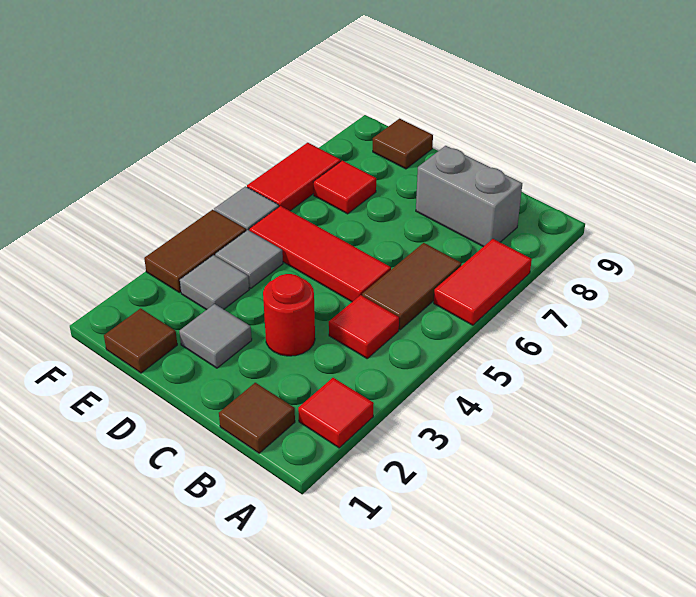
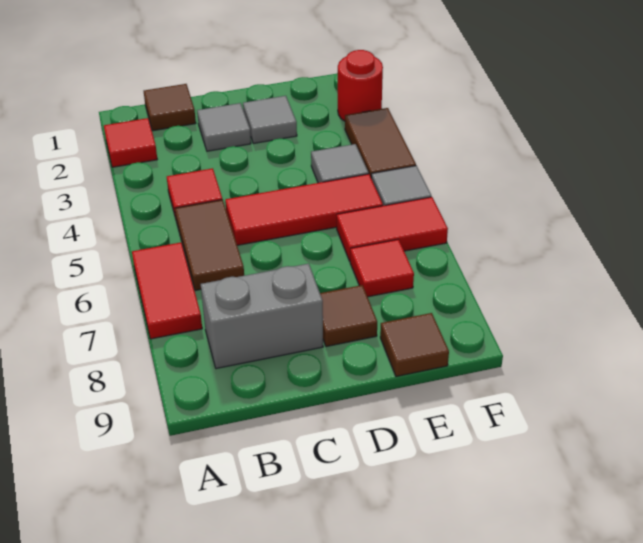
red round brick C3 level 1 -> red round brick F2 level 1
brown tile E1 level 1 -> brown tile D8 level 1
grey tile E3 level 1 -> grey tile C2 level 1
red tile F6:F7 level 1 -> red tile E6:F6 level 1

